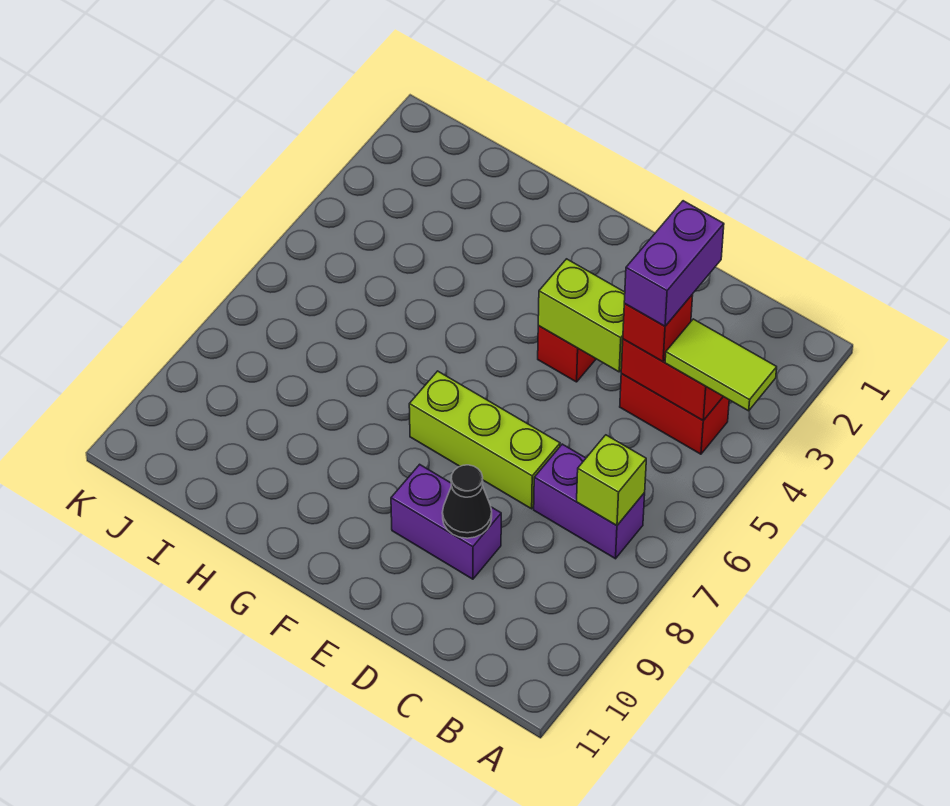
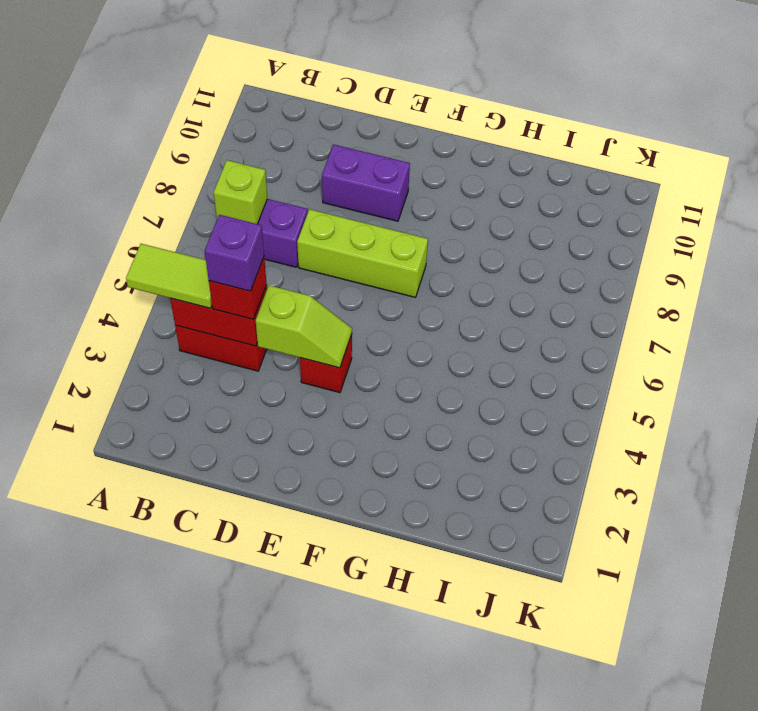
purple brick C3:C4 level 4 -> purple brick C4 level 4
lime brick D4:E4 level 2 -> lime slope D4:E4 level 2 top D
black cone D9 level 2 -> none

